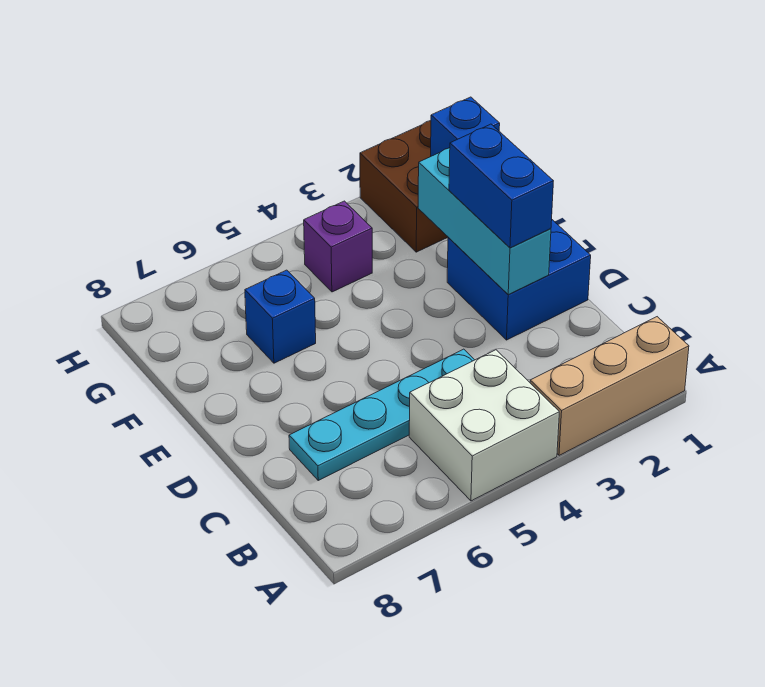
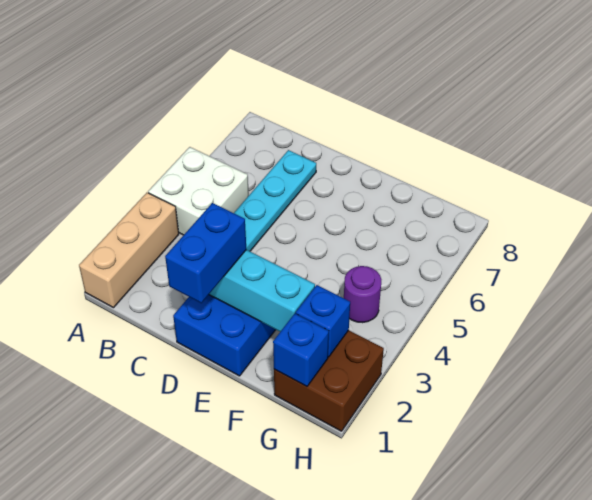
blue brick D2:E2 level 3 -> blue brick D1:D2 level 3
blue brick F6 level 1 -> blue brick G2 level 2
purple brick G4 level 1 -> purple round brick G4 level 1

